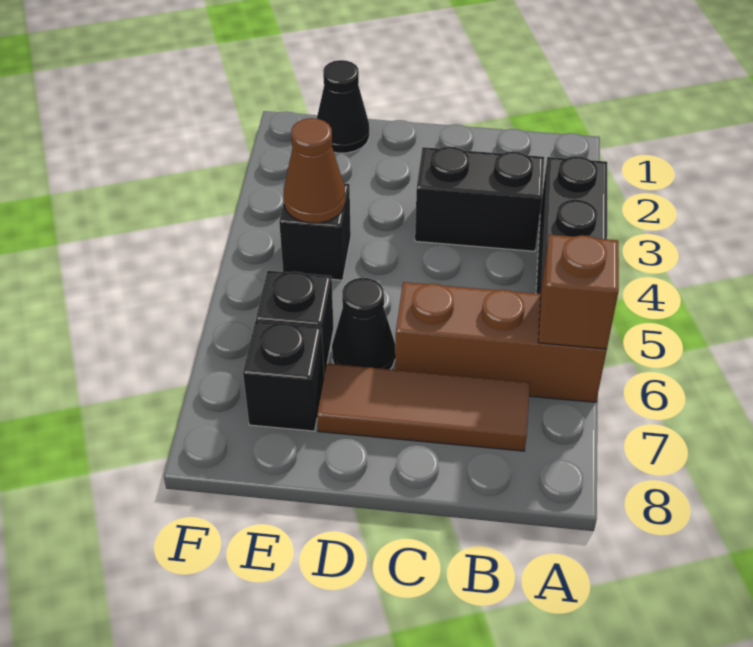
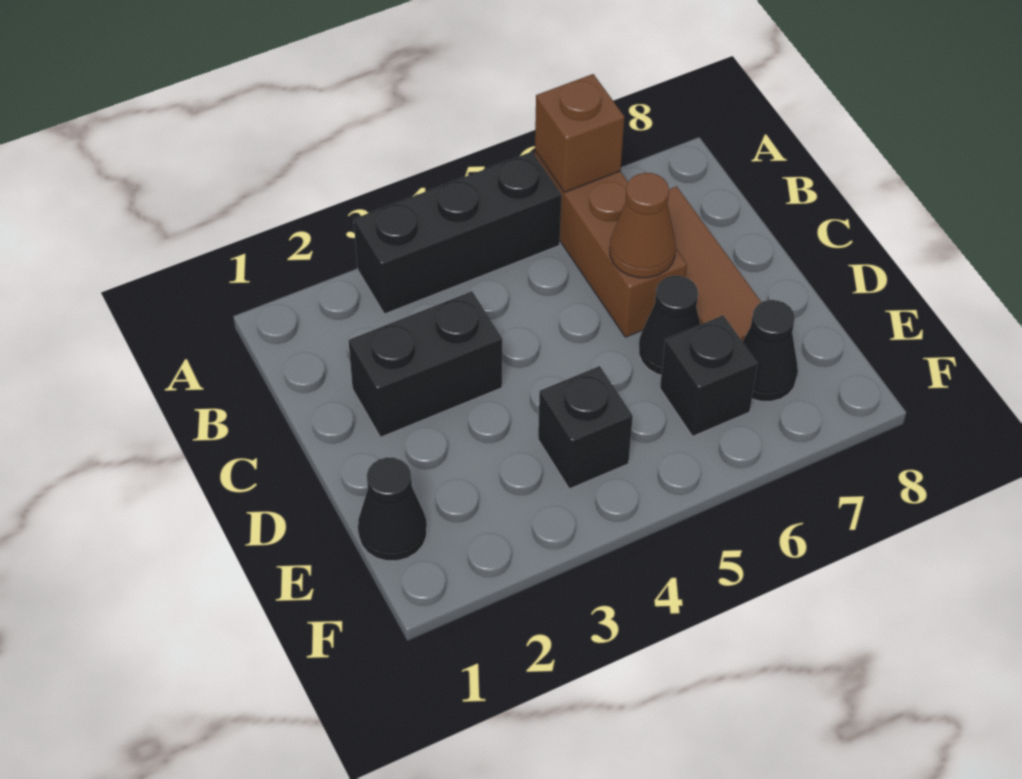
black brick B3:C3 level 1 -> black brick C2:C3 level 1
brown cone E4 level 2 -> brown cone C6 level 2
black brick E7 level 1 -> black cone E7 level 1

